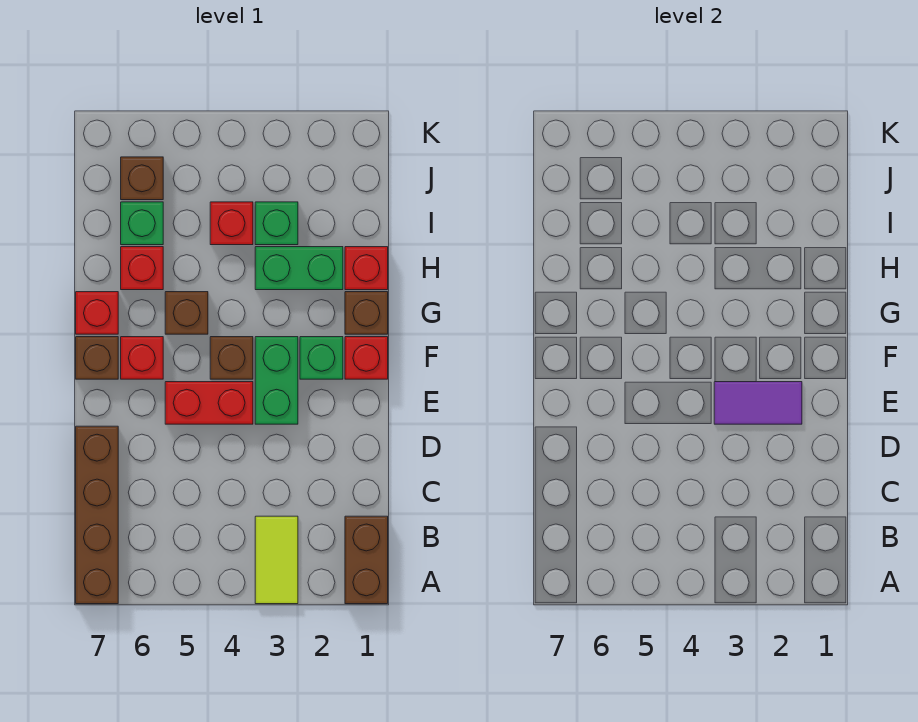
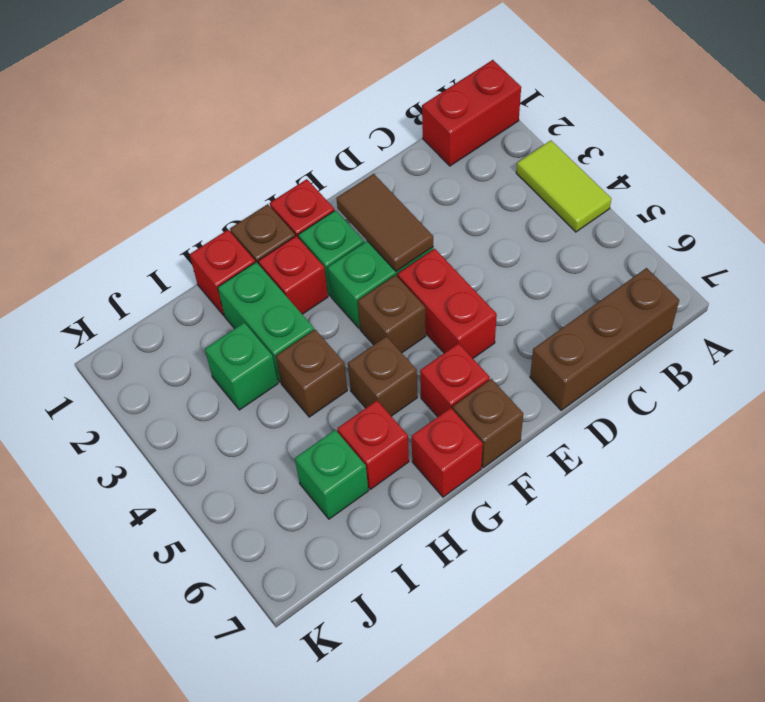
brown brick A1:B1 level 1 -> red brick A1:B1 level 1
lime tile A3:B3 level 1 -> lime tile A3:A4 level 1
brown brick A7:D7 level 1 -> brown brick B7:D7 level 1
purple tile E2:E3 level 2 -> brown tile E2:E3 level 2
red brick I4 level 1 -> red brick G2 level 1
brown brick J6 level 1 -> brown brick H4 level 1

